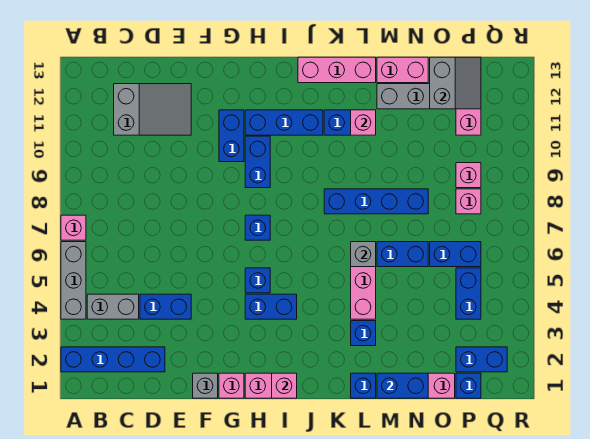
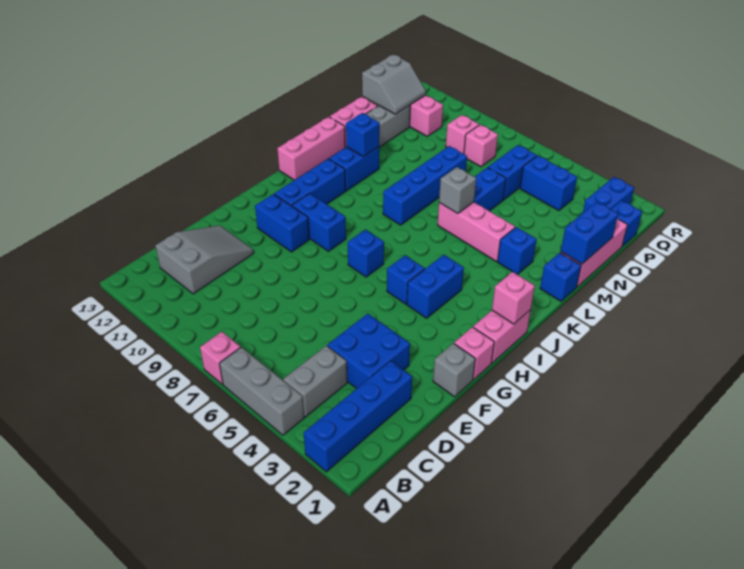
blue brick D4:E4 level 1 -> blue brick D3:E4 level 1
pink brick L11 level 2 -> blue brick L11 level 2
grey slope O12:P13 level 2 top O -> grey slope O12:P13 level 2 top 13

